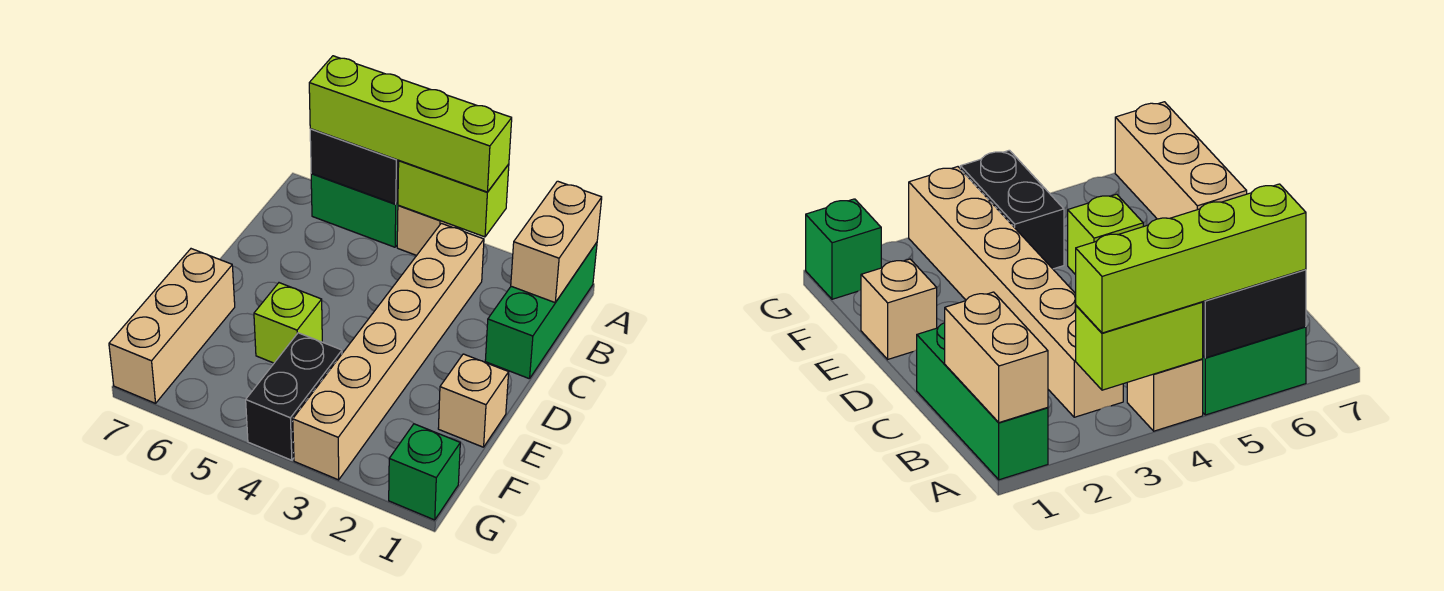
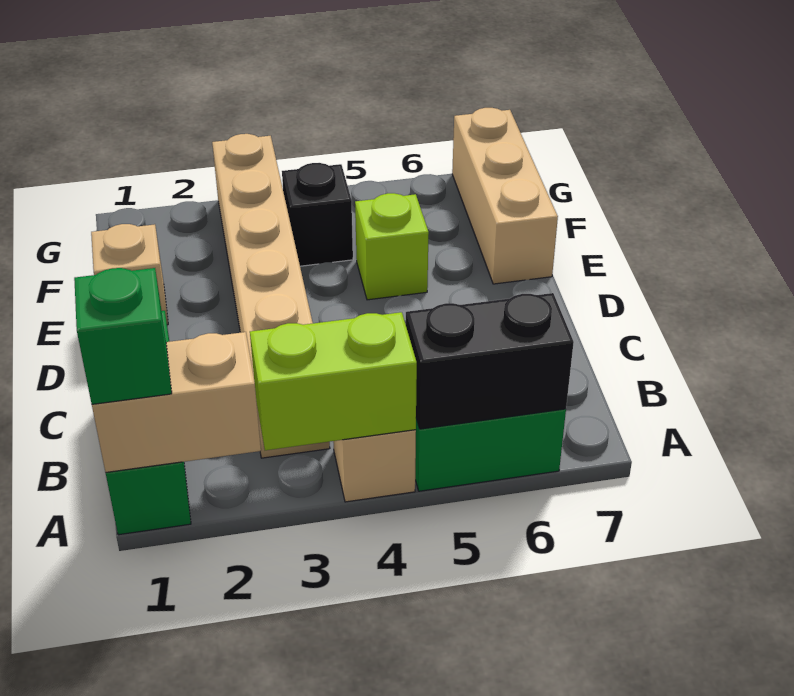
tan brick A1:B1 level 2 -> tan brick A1:A2 level 2
lime brick A3:A6 level 3 -> none
black brick F4:G4 level 1 -> black brick F4 level 1
green brick G1 level 1 -> green brick A1 level 3

